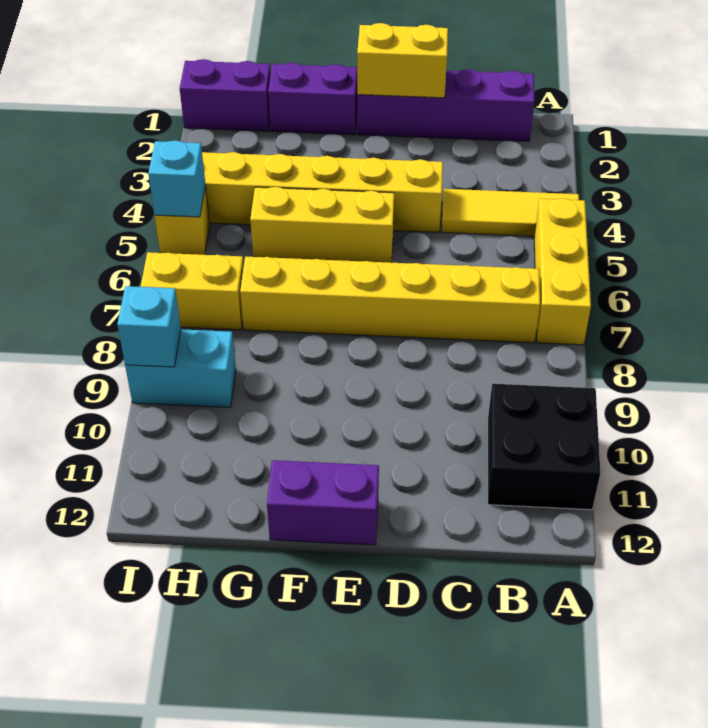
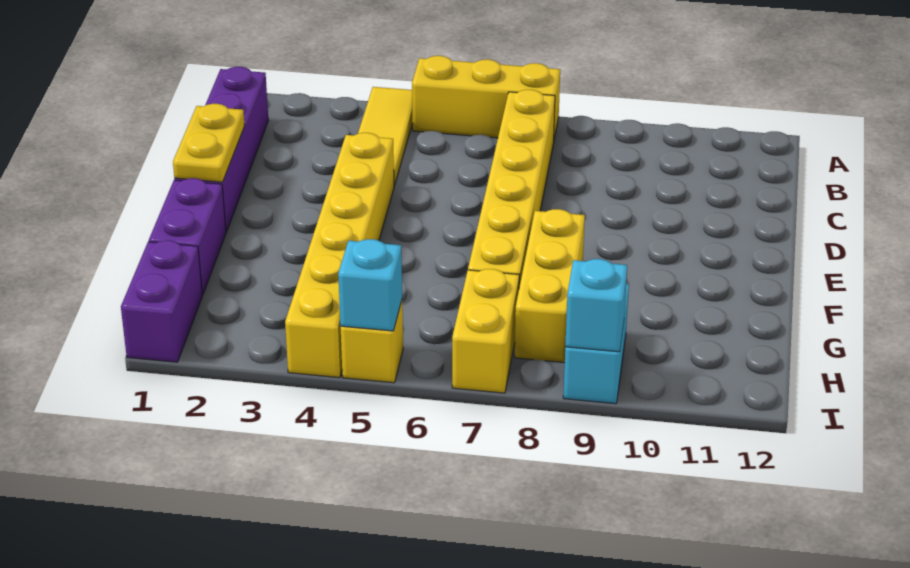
black brick A10:B11 level 1 -> none
yellow brick D1:E1 level 2 -> yellow plate D1:E1 level 2
yellow brick E5:G5 level 1 -> yellow brick F8:H8 level 1
purple brick E12:F12 level 1 -> none

